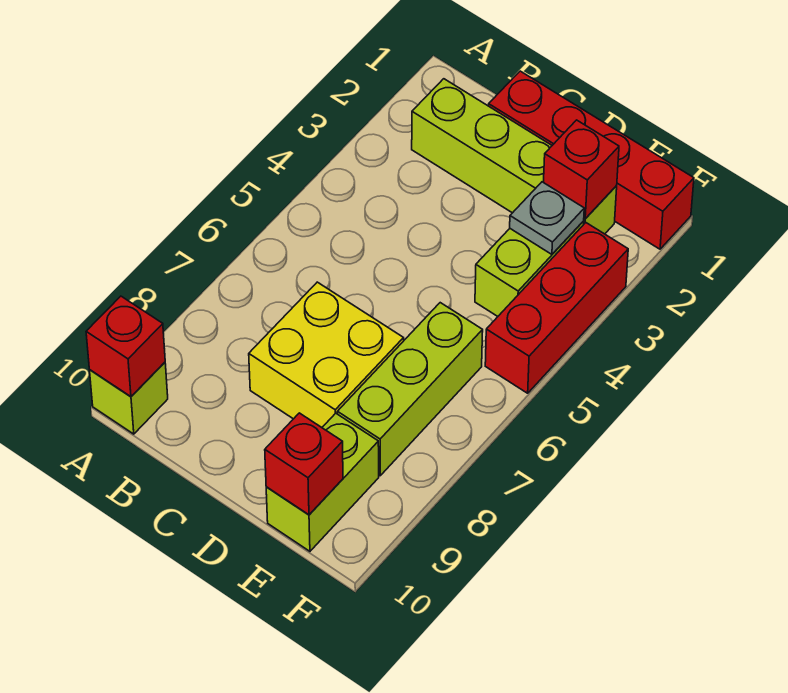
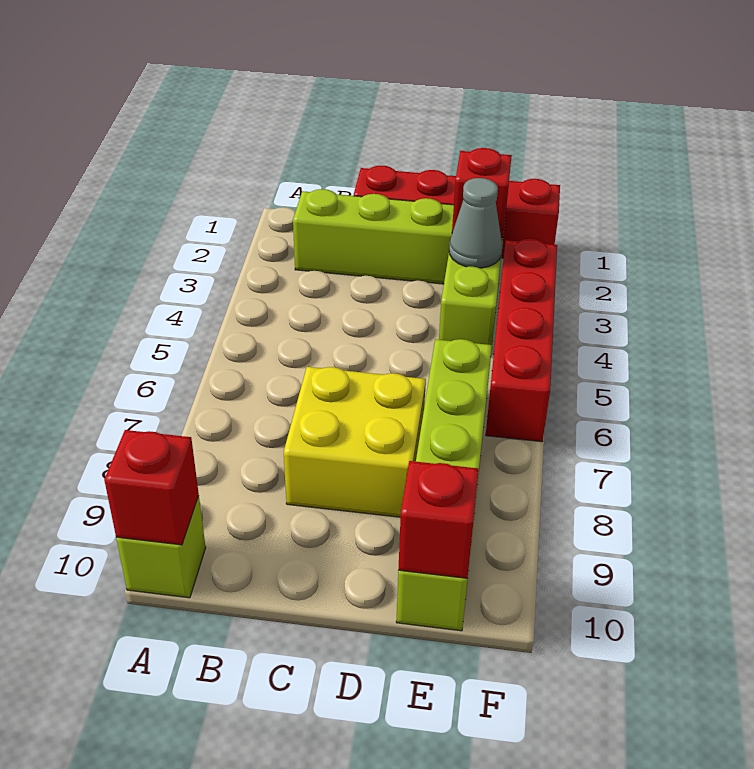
grey plate E3 level 2 -> grey cone E3 level 2
red brick F3:F5 level 1 -> red brick F3:F6 level 1

